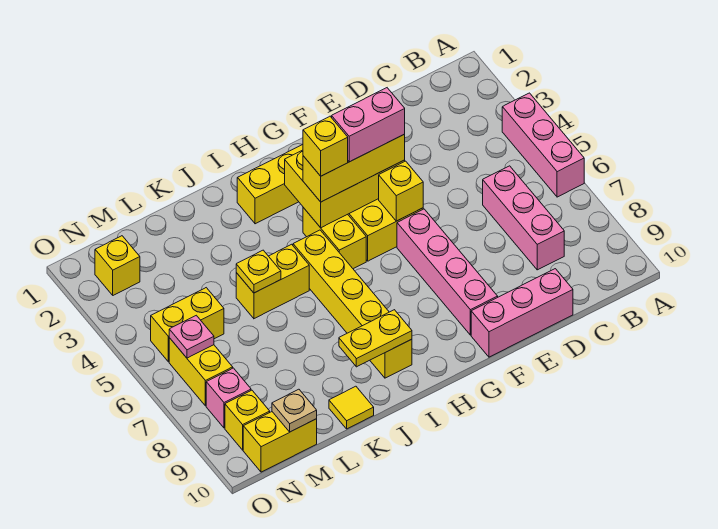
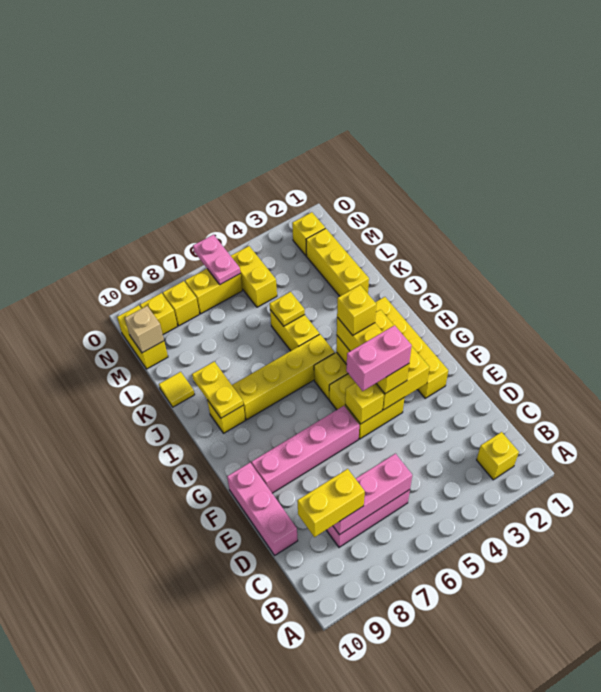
pink brick A4:A6 level 1 -> pink brick C6:C8 level 2
none -> yellow brick B2 level 1
none -> yellow brick C8:C9 level 3
pink brick F4:G4 level 4 -> pink brick F4:F5 level 4
none -> yellow brick K2:M2 level 1
tan plate M10 level 2 -> tan brick M10 level 2
pink plate N6 level 2 -> pink plate N6:O6 level 2
pink brick N8 level 1 -> yellow brick N8 level 1

